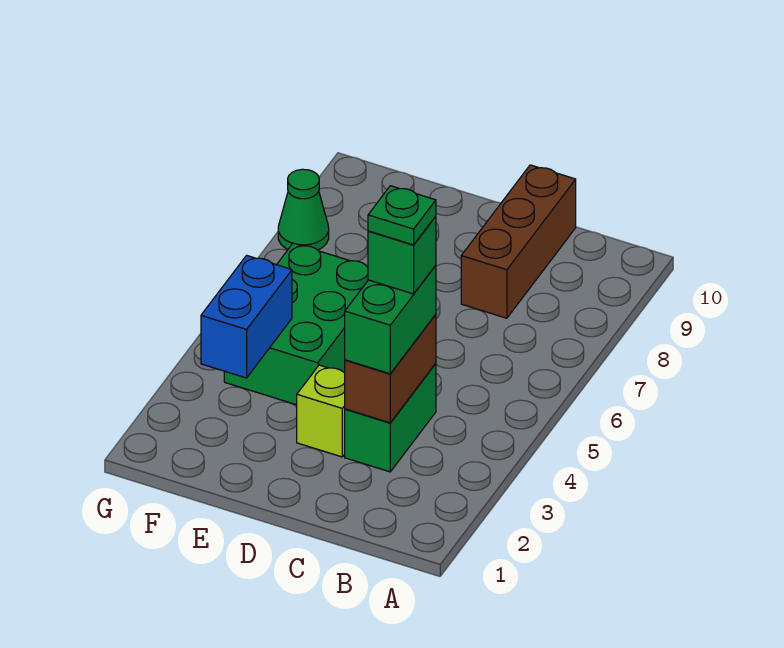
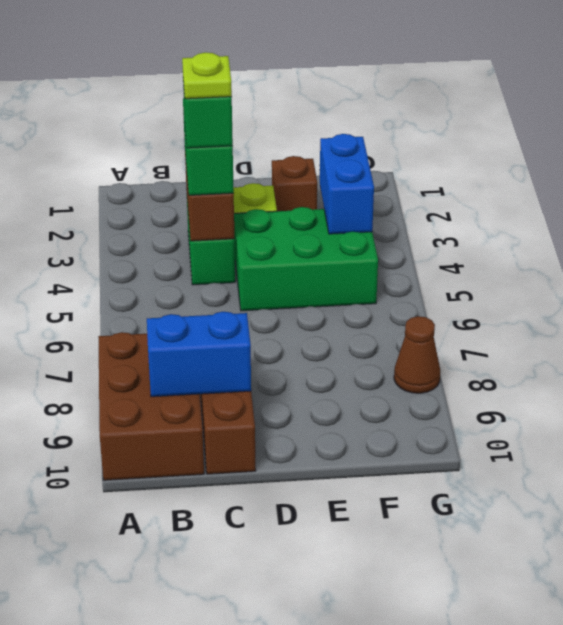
none -> brown brick A8:B10 level 1
none -> blue brick B9:C9 level 2
green plate C4 level 5 -> lime plate C4 level 5
none -> brown brick E2 level 1
green brick E4:F6 level 1 -> green brick D4:F5 level 1
green cone G8 level 1 -> brown cone G8 level 1

